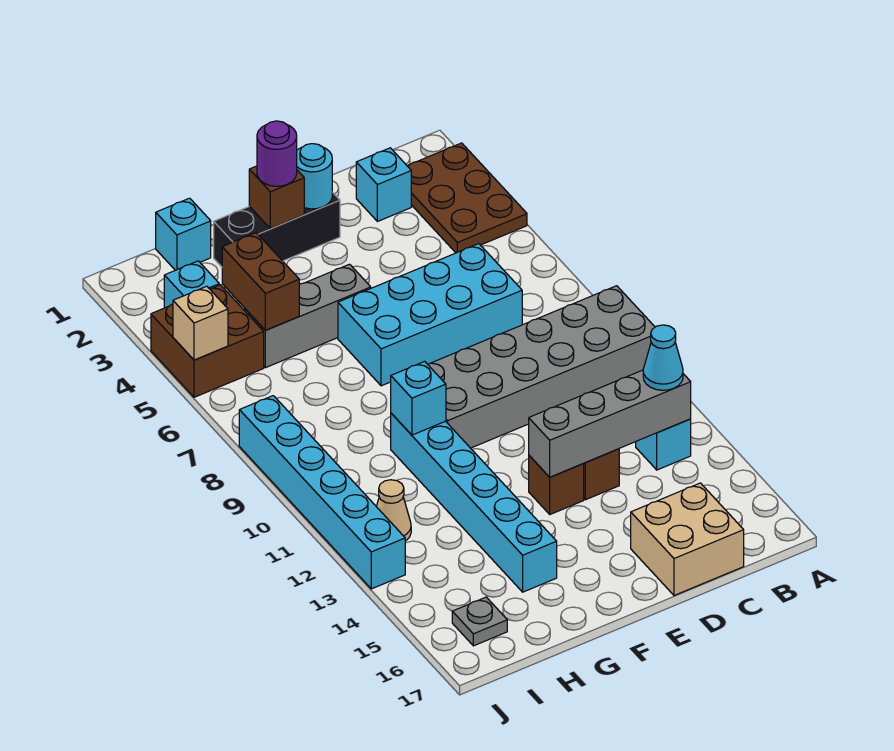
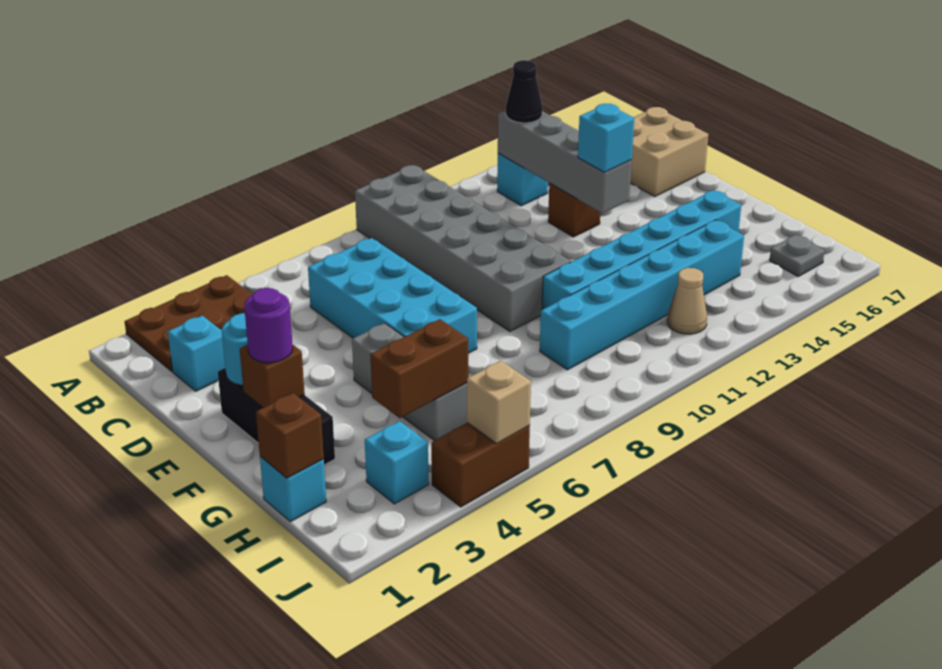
cyan cone B13 level 3 -> black cone B13 level 3
brown brick E13 level 1 -> brown brick H1 level 2
cyan brick G10 level 2 -> cyan brick E13 level 3
brown brick I4:J5 level 1 -> brown brick J4:J5 level 1
cyan brick J8:J13 level 1 -> cyan brick H9:H14 level 1

